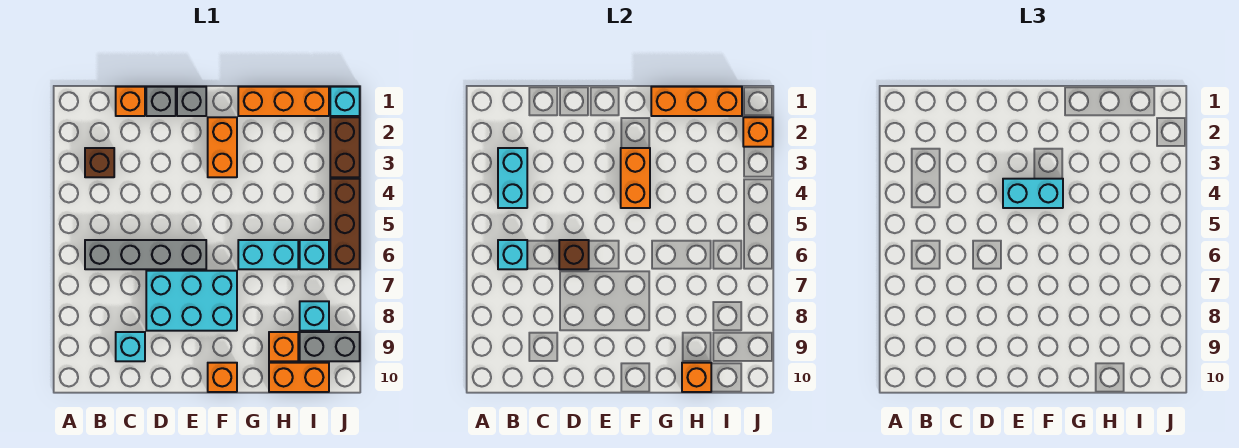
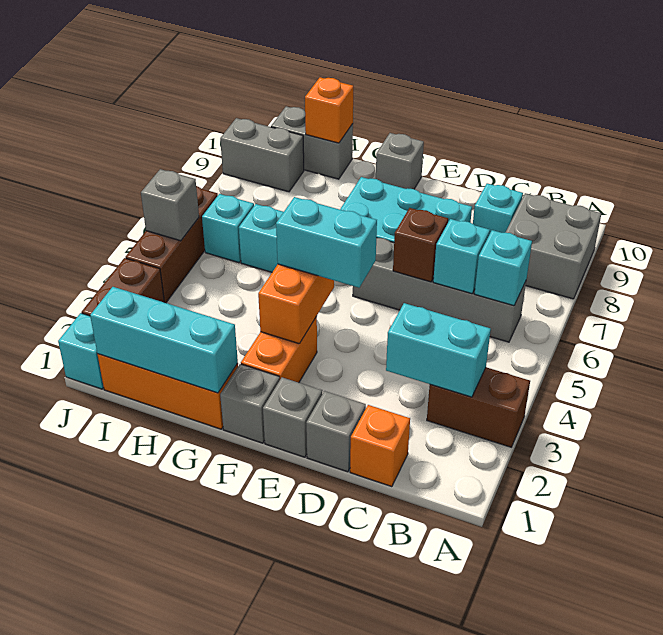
none -> grey brick A8:B9 level 1
brown brick B3 level 1 -> brown brick A3:B3 level 1
cyan brick B3:B4 level 2 -> cyan brick B3:C3 level 2
none -> grey brick F1 level 1
orange brick F10 level 1 -> grey brick F10 level 1
orange brick G1:I1 level 2 -> cyan brick G1:I1 level 2
orange brick H9 level 1 -> none
orange brick H10:I10 level 1 -> grey brick H10:I10 level 1
cyan brick I8 level 1 -> cyan brick C6 level 2
orange brick J2 level 2 -> none
none -> grey brick J5 level 2

